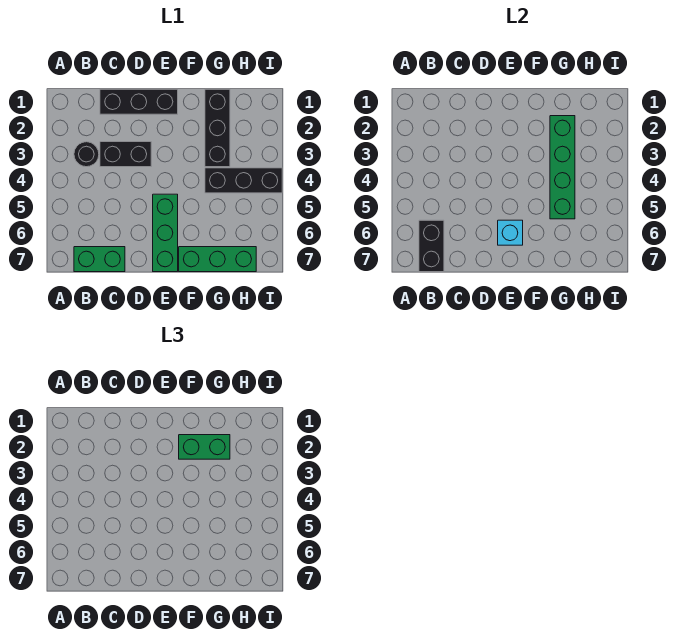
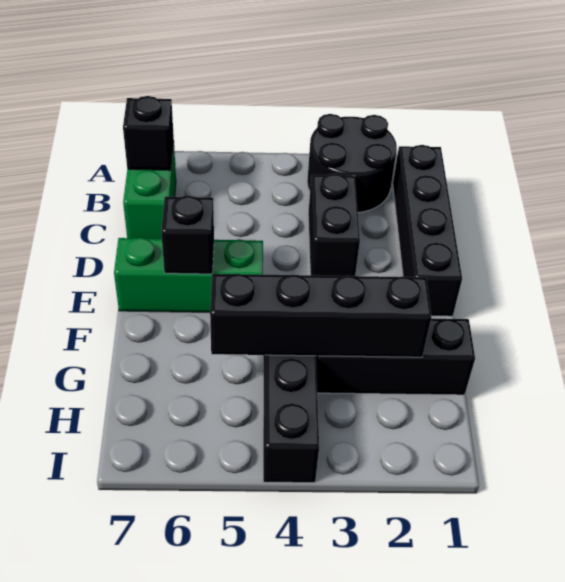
black round brick B3 level 1 -> black round brick A2:B3 level 1
black brick B6:B7 level 2 -> black brick B7 level 2
black brick C1:E1 level 1 -> black brick B1:E1 level 1
cyan brick E6 level 2 -> black brick E6 level 2
green brick F2:G2 level 3 -> none
green brick F7:H7 level 1 -> none
green brick G2:G5 level 2 -> black brick G2:G5 level 2

